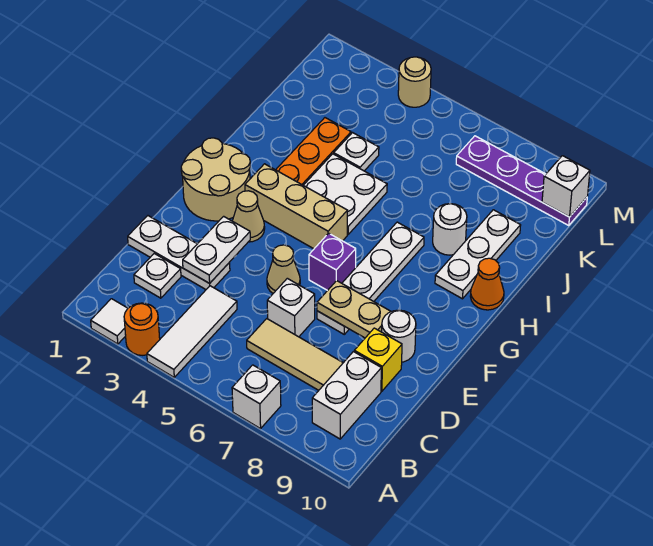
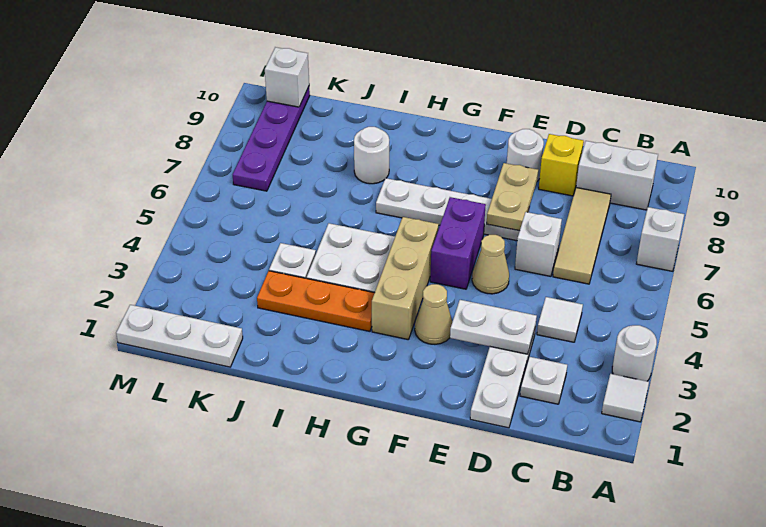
orange round brick A3 level 1 -> white round brick A3 level 1
white tile A4:C4 level 1 -> white tile C4 level 1
tan round brick F1:G2 level 1 -> none
purple brick F6 level 1 -> purple brick F5:F6 level 1
white plate H9:J9 level 1 -> white plate K1:M1 level 1
orange cone H10 level 1 -> none
tan round brick M4 level 1 -> none

